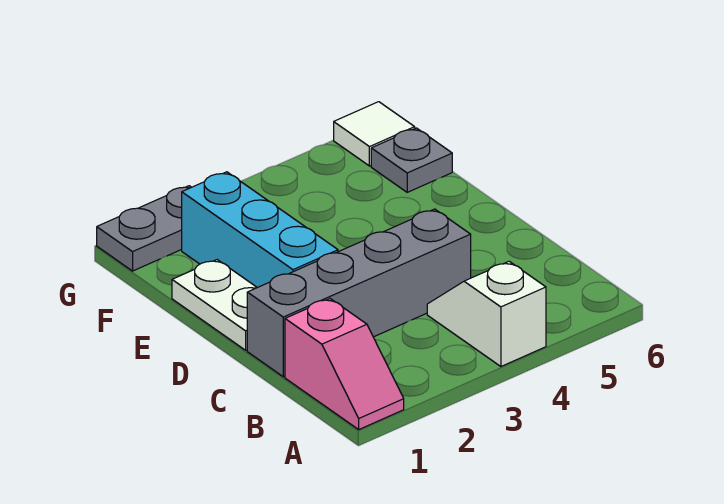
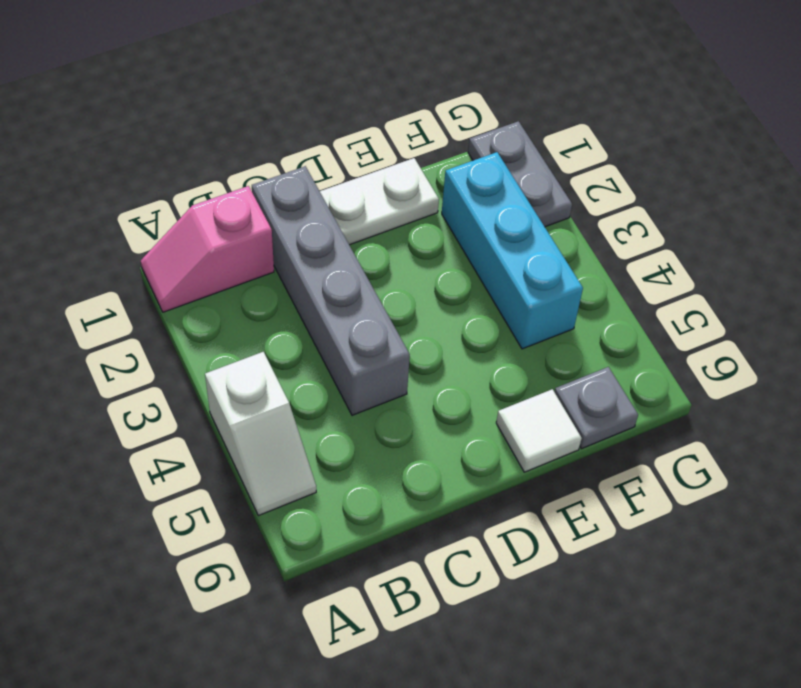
white slope A4:B4 level 1 top A -> white slope A4:A5 level 1 top 4
cyan brick D2:F2 level 1 -> cyan brick F2:F4 level 1
white tile G6 level 1 -> white tile E6 level 1

